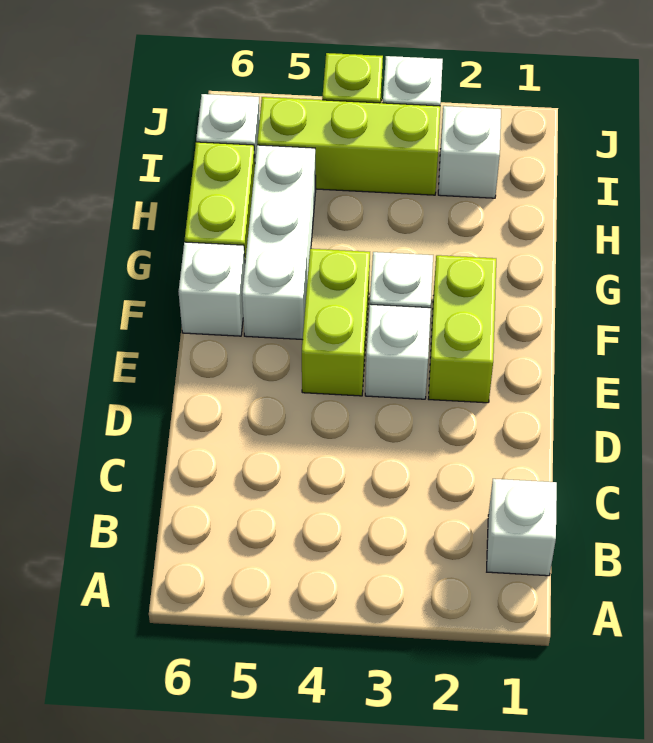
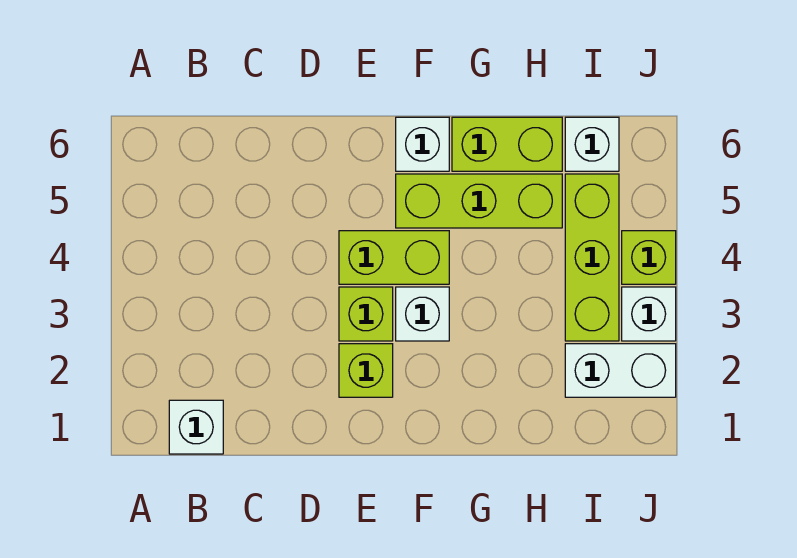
lime brick E2:F2 level 1 -> lime brick E2 level 1
white brick E3 level 1 -> lime brick E3 level 1
white brick F5:H5 level 1 -> lime brick F5:H5 level 1
white brick I2 level 1 -> white brick I2:J2 level 1

